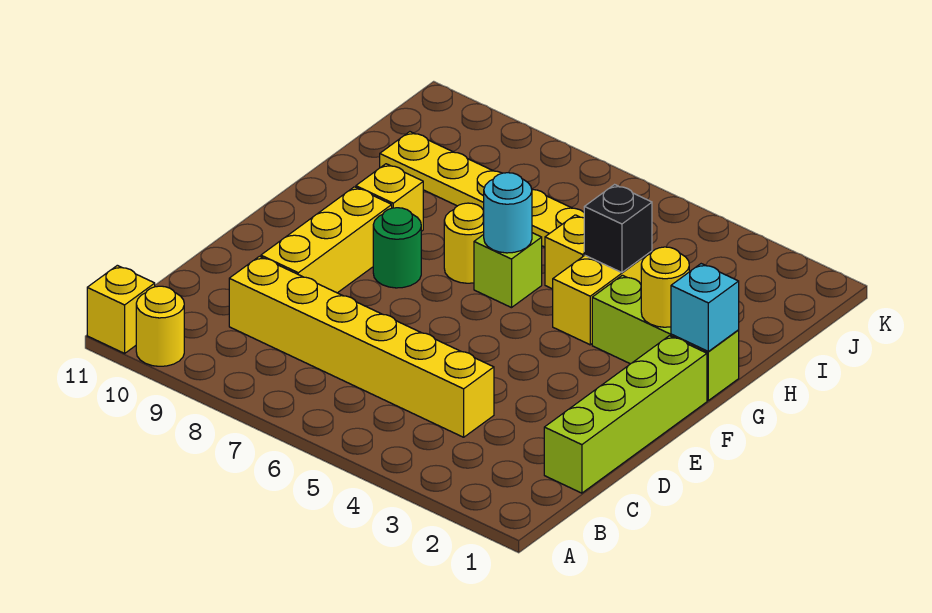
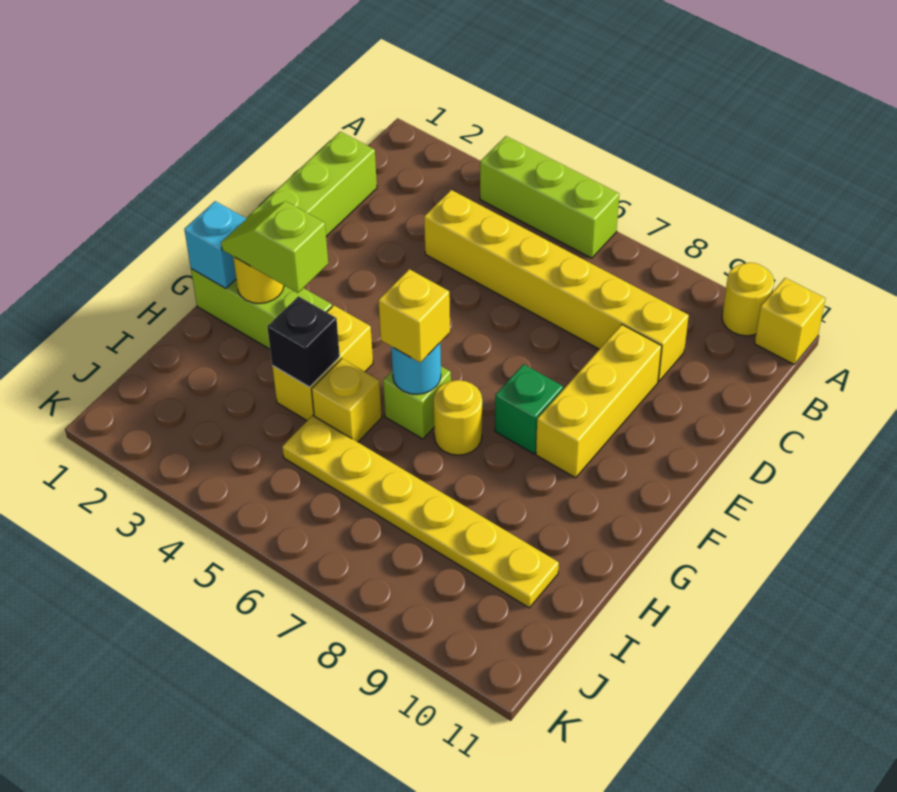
none -> lime brick A4:A6 level 1
green round brick F8 level 1 -> green brick F8 level 1
none -> lime slope G2:G3 level 3 top 3
yellow brick G9 level 1 -> yellow brick G6 level 3

